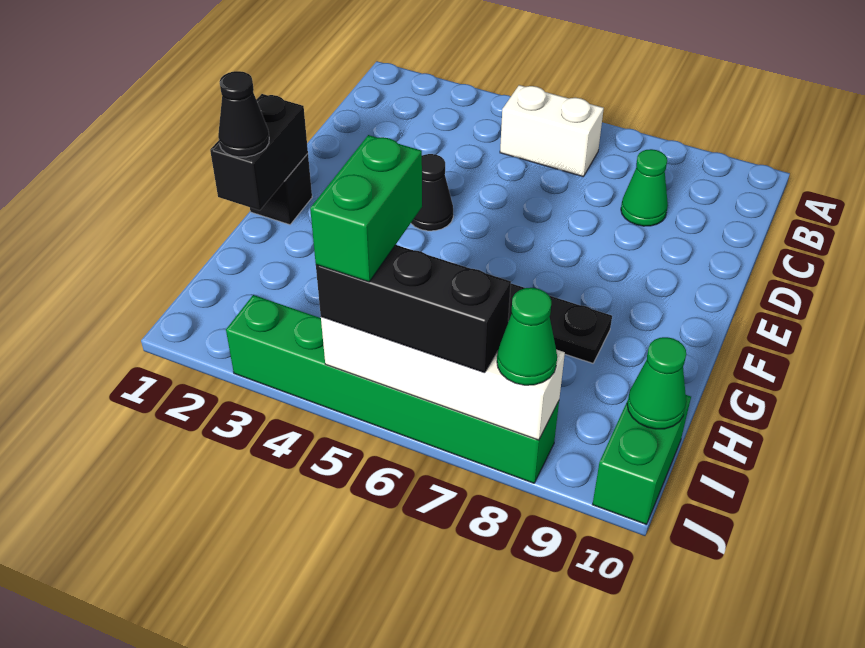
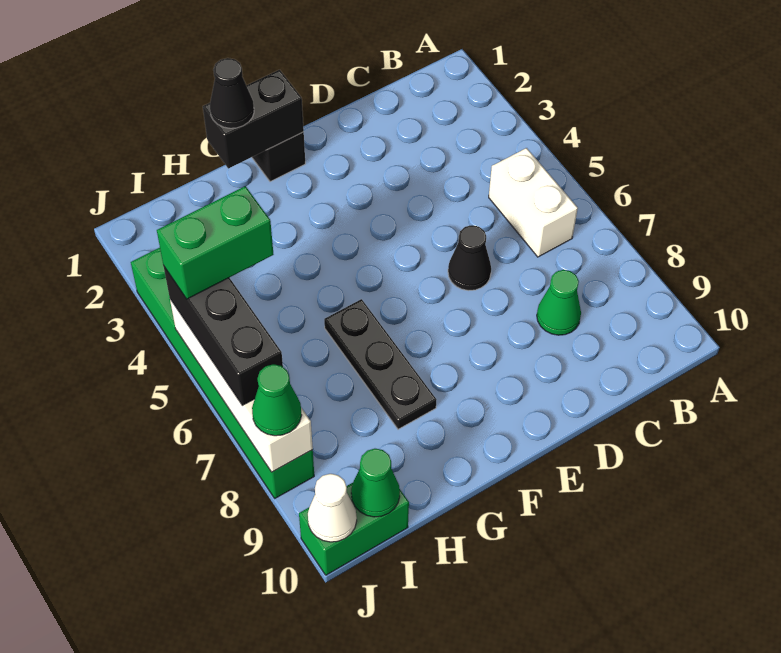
black cone E4 level 1 -> black cone D6 level 1
none -> white cone J10 level 2

